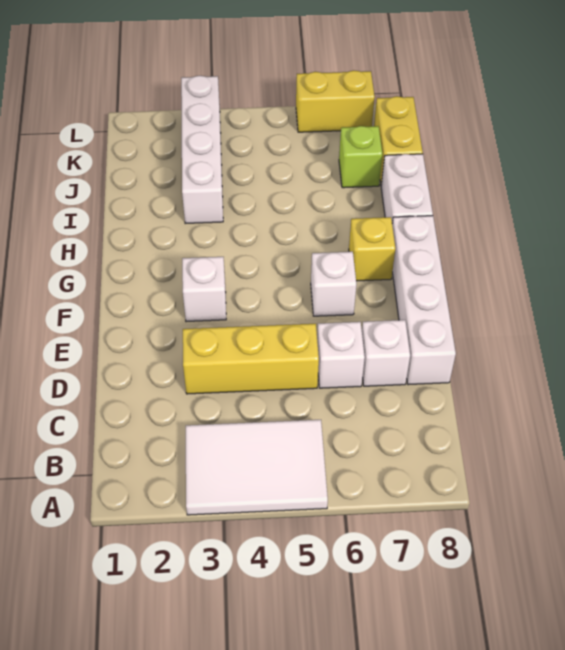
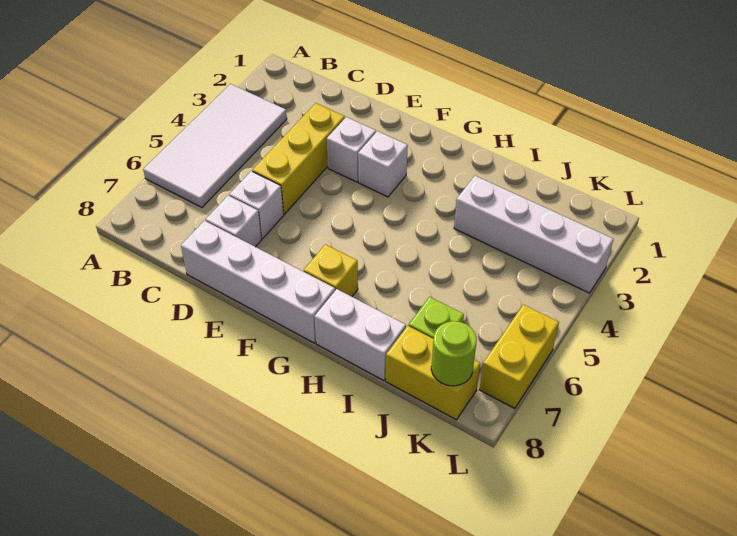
white tile A3:B5 level 1 -> white tile A3:B6 level 1
white brick F6 level 1 -> white brick E3 level 1
none -> lime round brick K8 level 2

